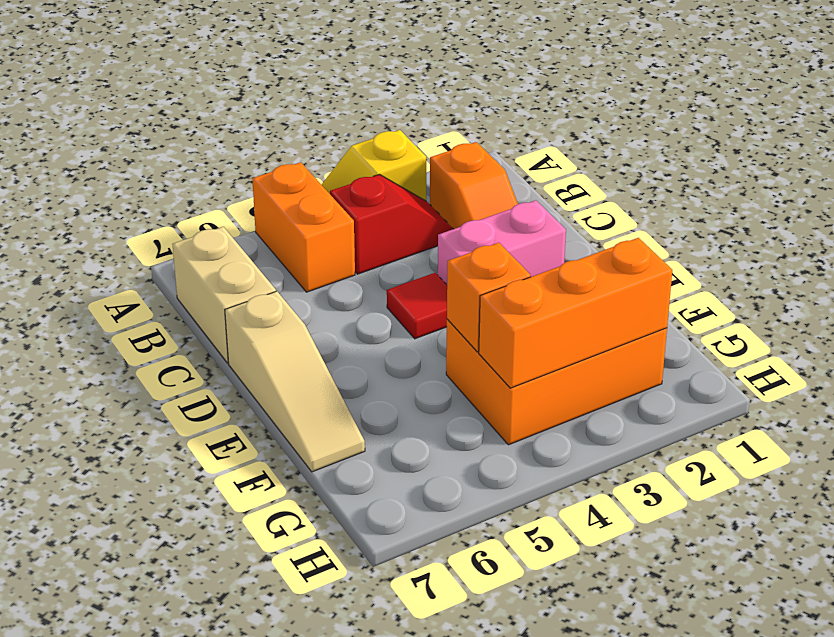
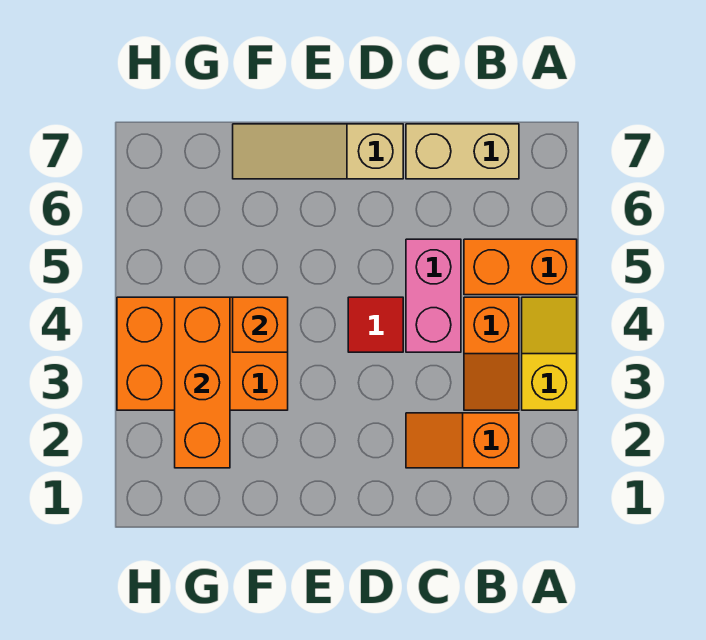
red slope B3:B4 level 1 top 4 -> orange slope B3:B4 level 1 top 4
pink brick D2:D3 level 1 -> pink brick C4:C5 level 1
orange brick F2:G4 level 1 -> orange brick F3:H4 level 1

